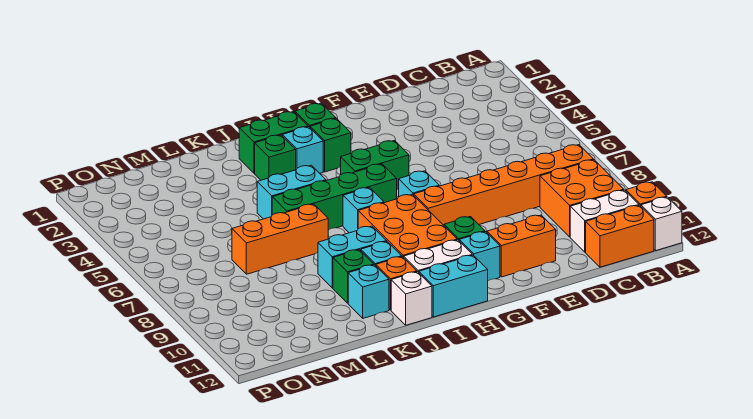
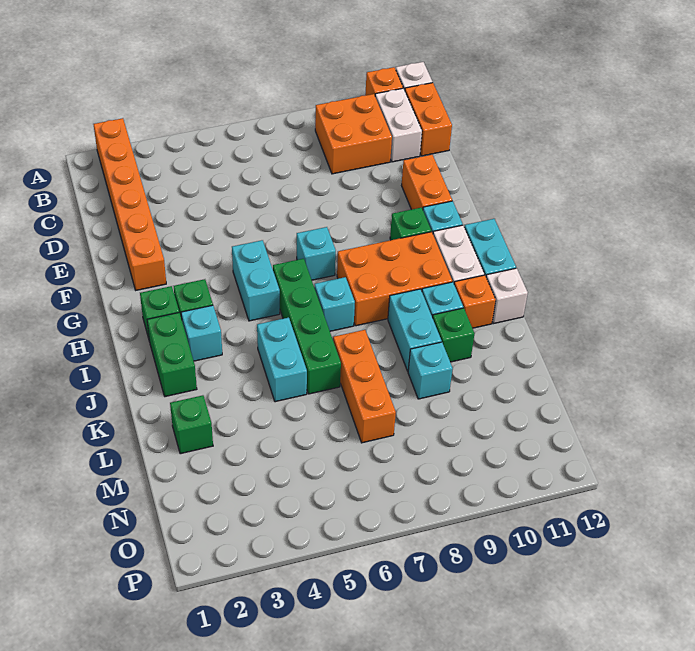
orange brick B8:G8 level 1 -> orange brick A2:F2 level 1
green brick G5:H5 level 1 -> cyan brick G5:H5 level 1
green brick J3 level 1 -> green brick L2 level 1
cyan brick K11 level 1 -> cyan brick L9 level 1

